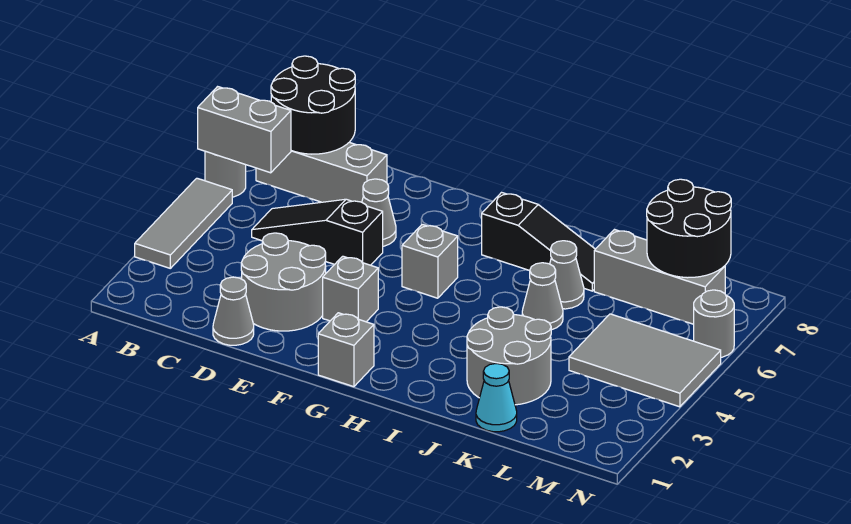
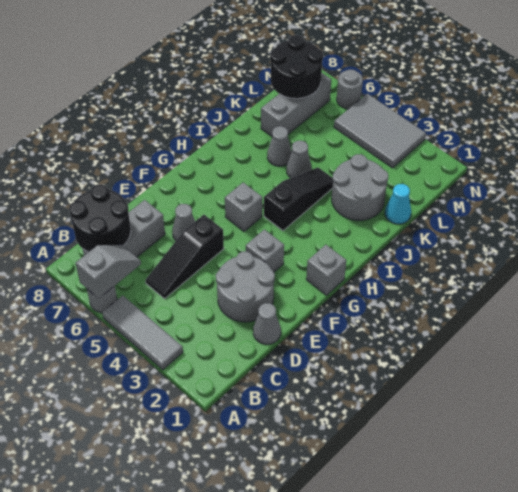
grey brick A6:B6 level 2 -> grey slope A6:B6 level 2 top A
black slope H7:J7 level 1 top H -> black slope H4:J4 level 1 top H
grey tile L4:N5 level 1 -> grey tile M3:N5 level 1

